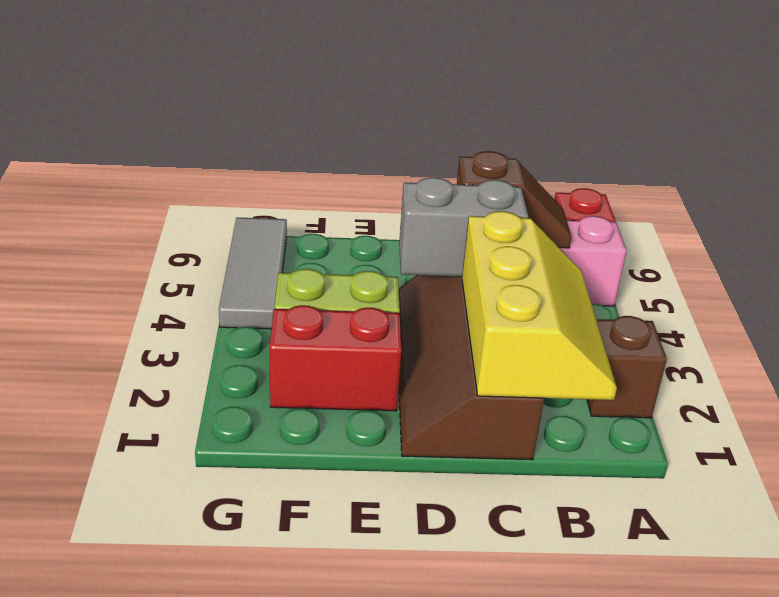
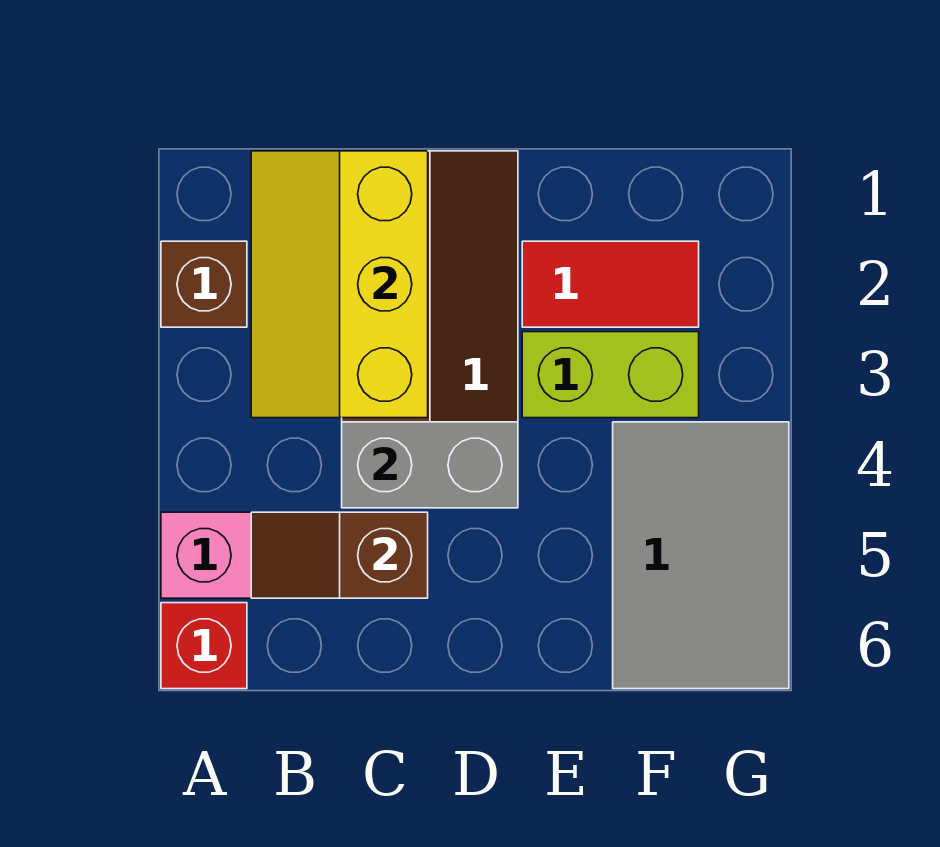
red brick E2:F2 level 1 -> red tile E2:F2 level 1
grey tile G4:G6 level 1 -> grey tile F4:G6 level 1

